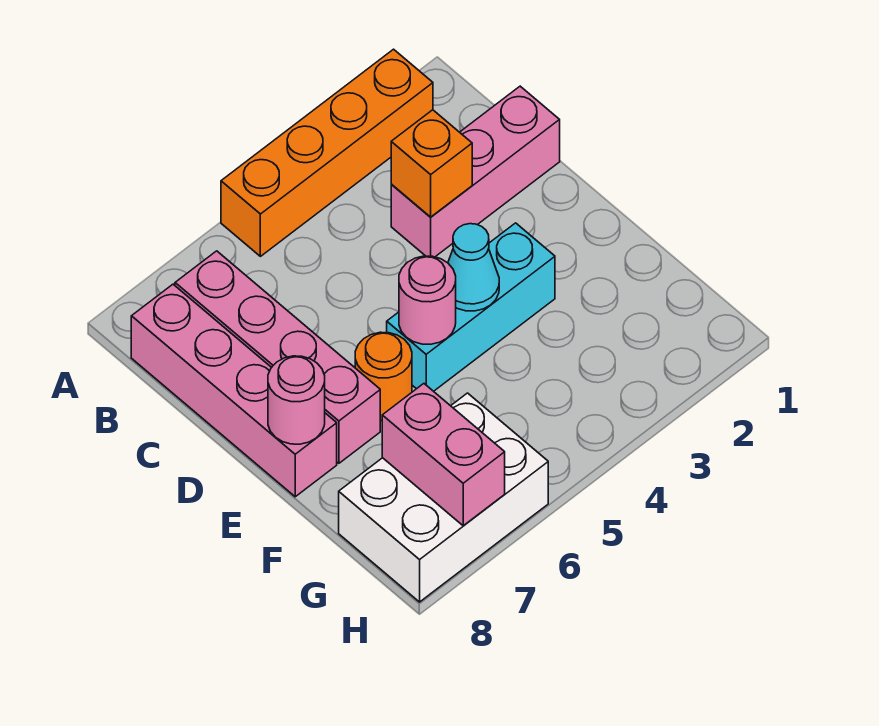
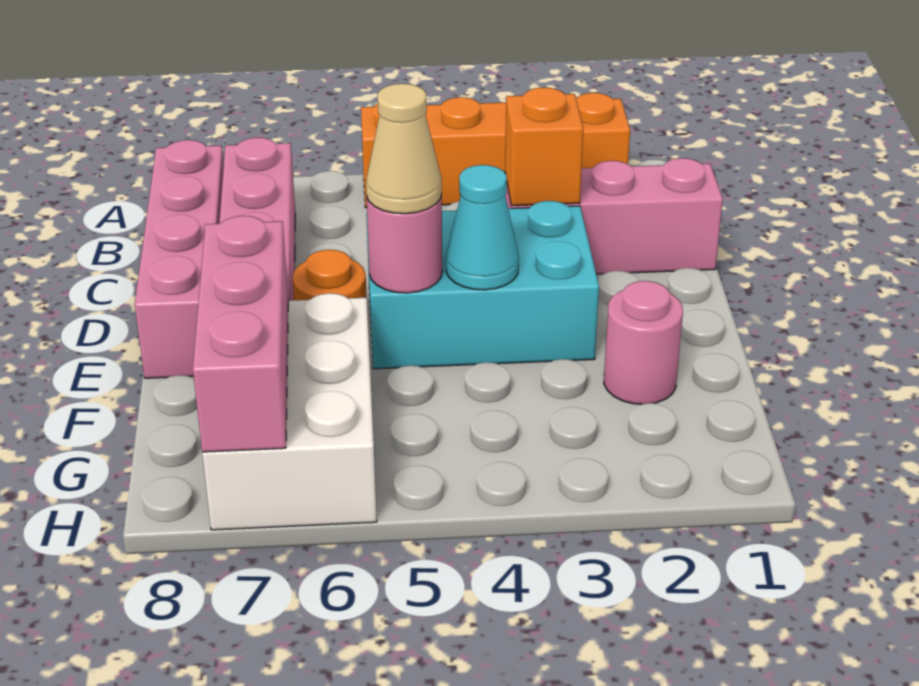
cyan brick E3:E5 level 1 -> cyan brick D3:E5 level 1
none -> tan cone E5 level 3
pink round brick E8 level 2 -> pink round brick F2 level 1
white brick G6:H8 level 1 -> white brick F6:H7 level 1
pink brick G7:H7 level 2 -> pink brick F7:H7 level 2

